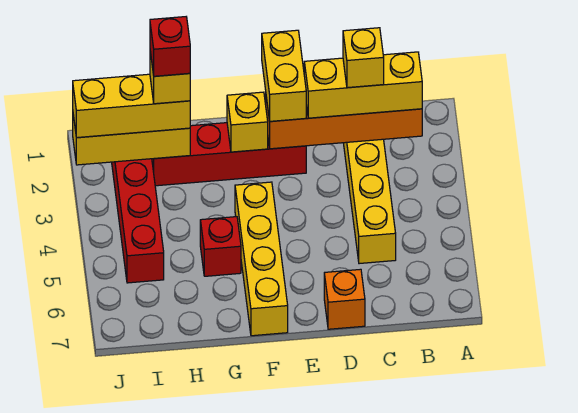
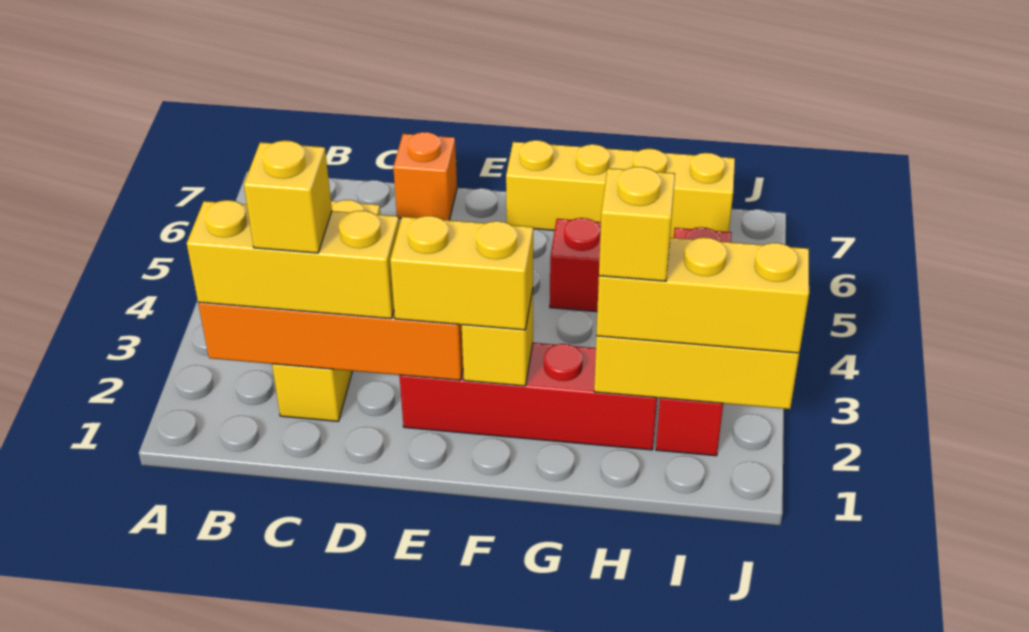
yellow brick E1:E2 level 3 -> yellow brick E2:F2 level 3
yellow brick F4:F7 level 1 -> yellow brick F7:I7 level 1
red brick H2 level 5 -> none

